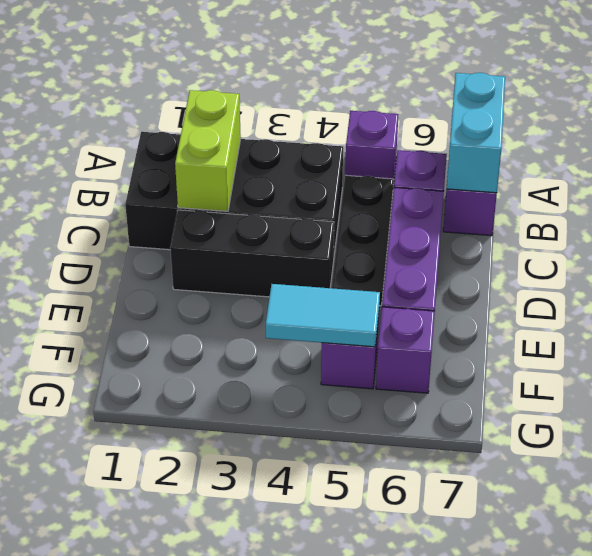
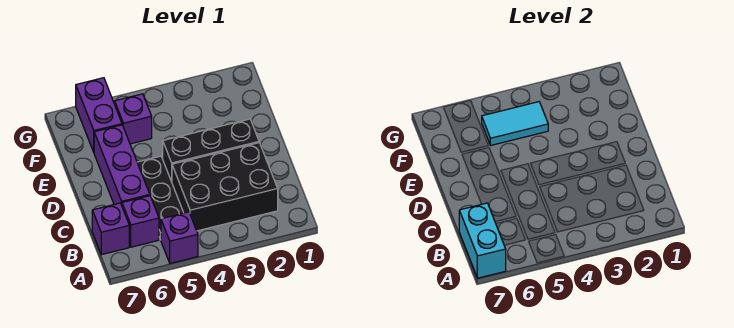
black brick B1:C4 level 1 -> black brick B2:C4 level 1
lime brick B2:C2 level 2 -> none
purple brick F6 level 1 -> purple brick F6:G6 level 1

